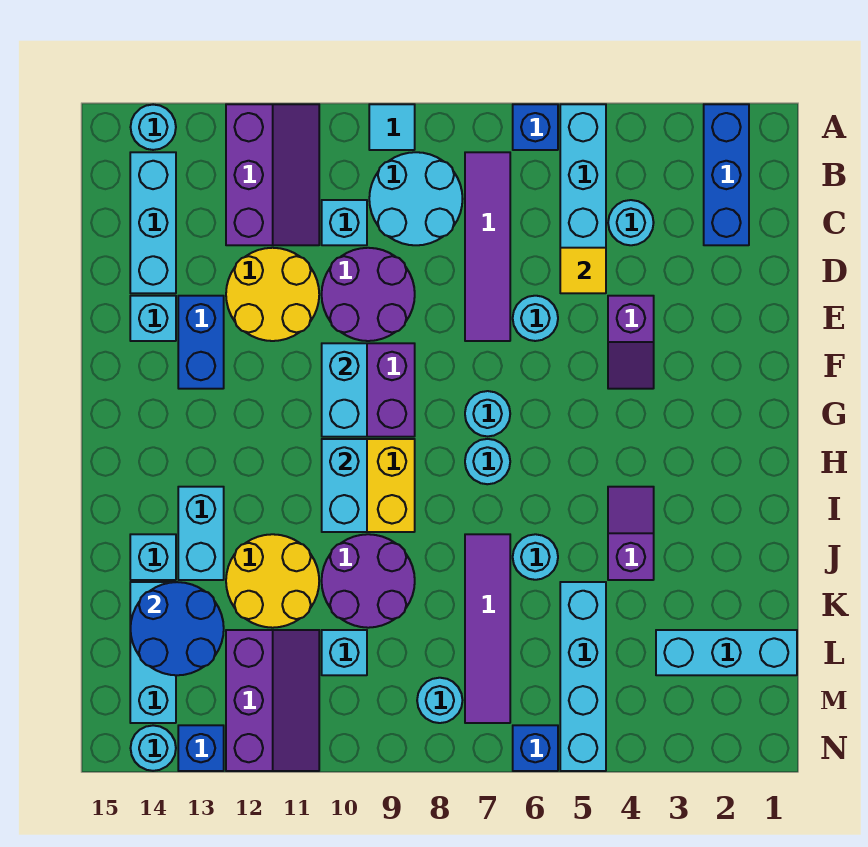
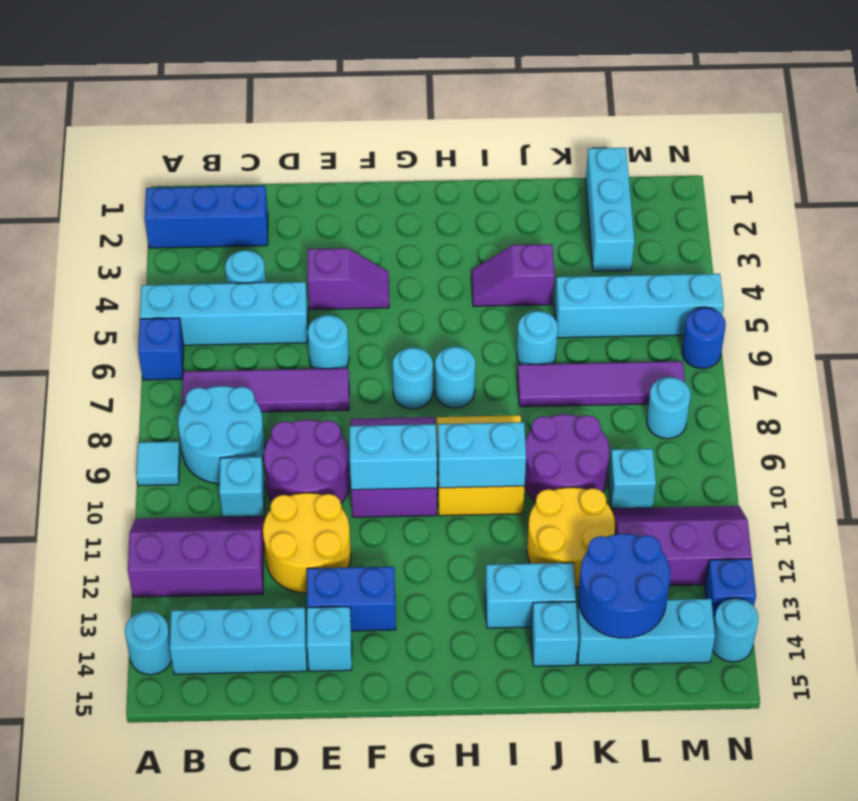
yellow tile D5 level 2 -> none
blue brick N6 level 1 -> blue round brick N6 level 1

